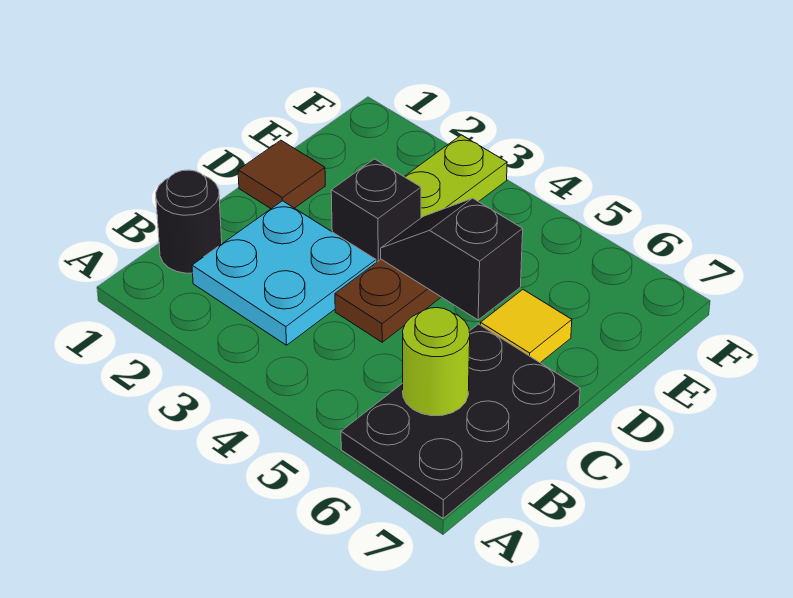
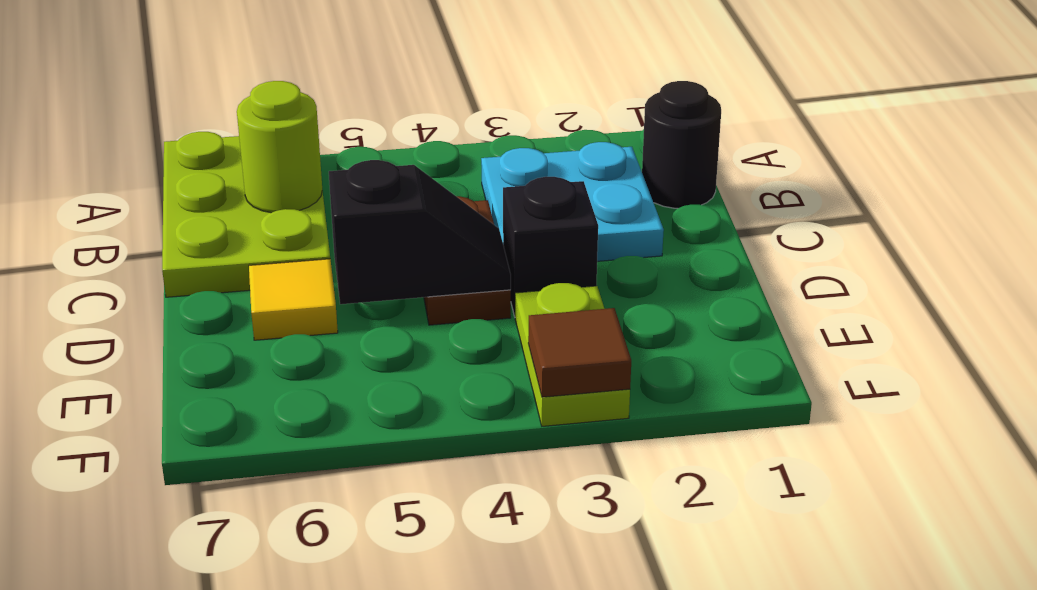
black plate A6:C7 level 1 -> lime plate A6:C7 level 1
brown tile D1 level 1 -> brown tile F3 level 2

